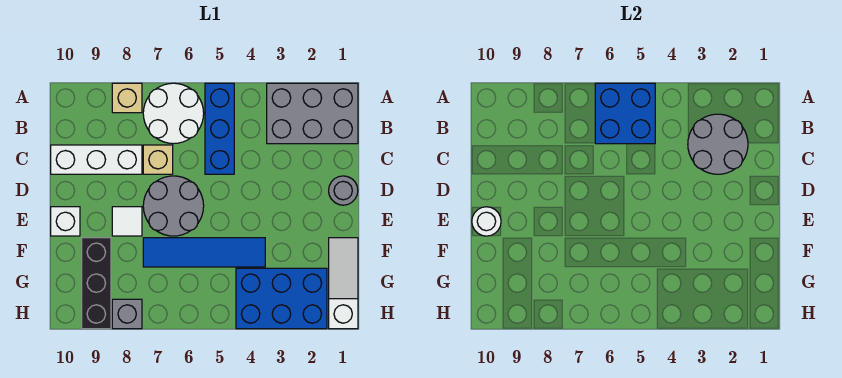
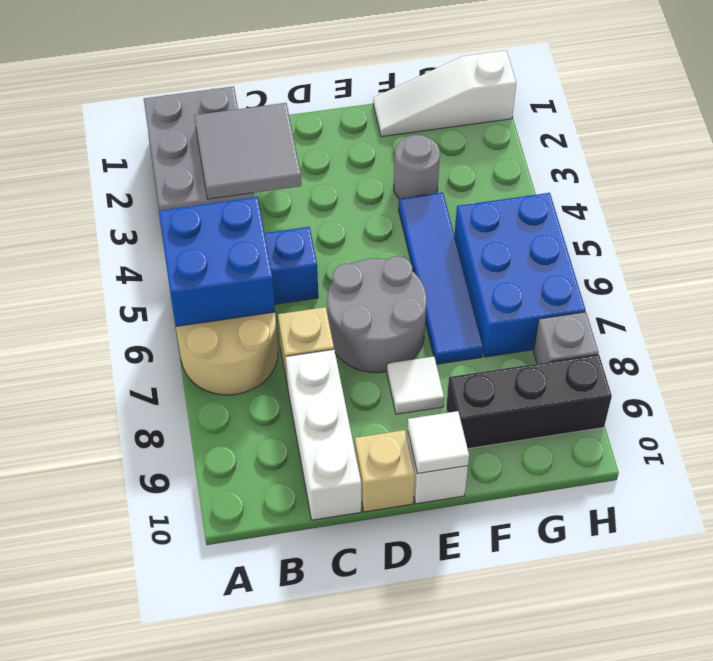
white round brick A6:B7 level 1 -> tan round brick A6:B7 level 1
tan brick A8 level 1 -> tan brick D10 level 1
grey round brick B2:C3 level 2 -> grey tile B2:C3 level 2
grey round brick D1 level 1 -> grey round brick F3 level 1
white round brick E10 level 2 -> white tile E10 level 2
blue brick G2:H4 level 1 -> blue brick G5:H7 level 1

